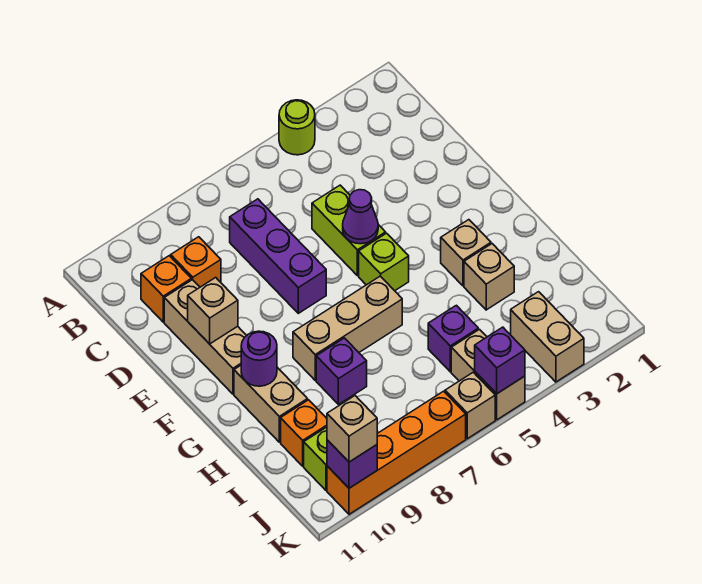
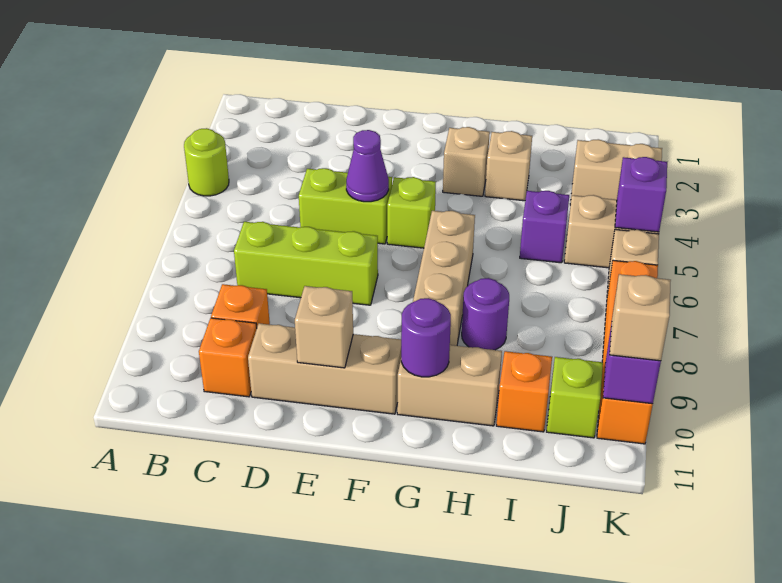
purple brick C7:E7 level 1 -> lime brick C7:E7 level 1
purple brick H8 level 1 -> purple round brick H8 level 1

